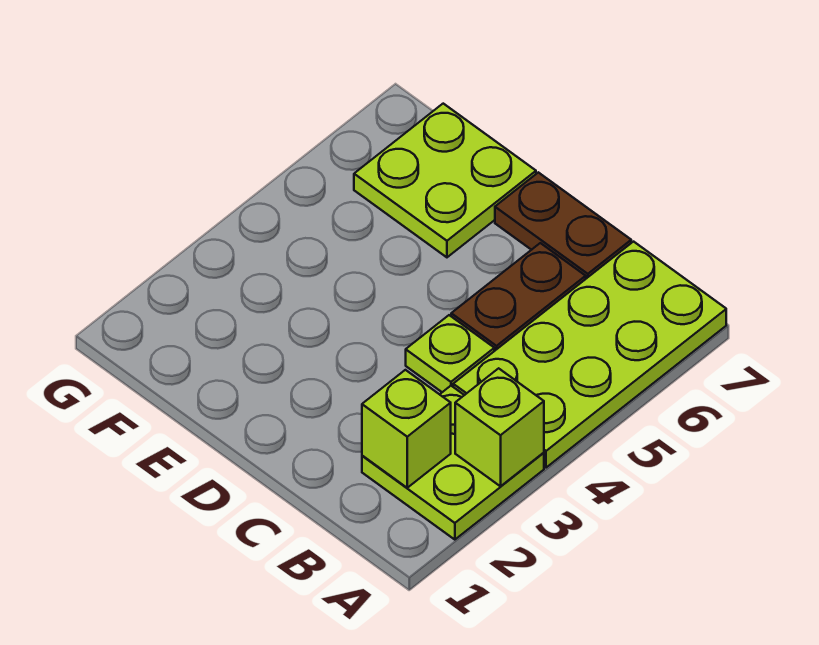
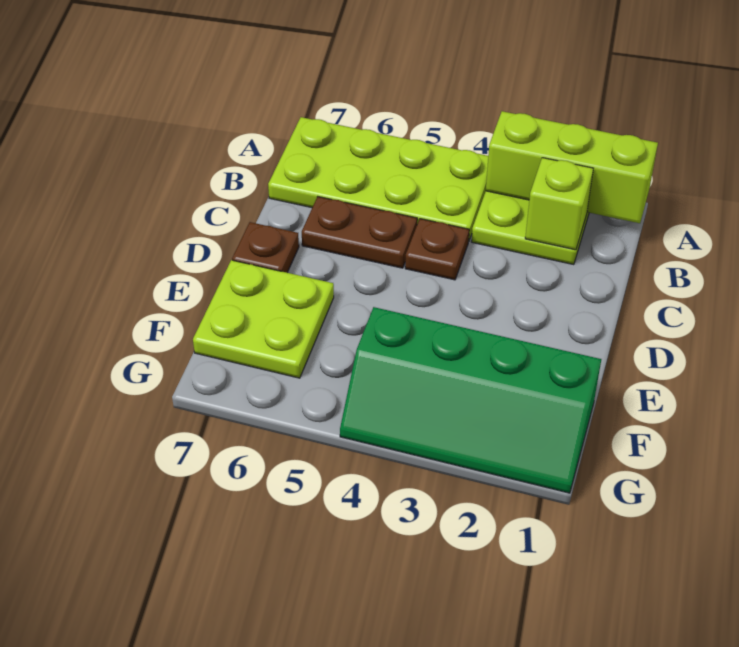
lime brick A3 level 2 -> lime brick A1:A3 level 2
lime plate C4 level 1 -> brown plate C4 level 1
brown plate C7:D7 level 1 -> brown plate D7 level 1
none -> green slope F1:G4 level 1 top F

